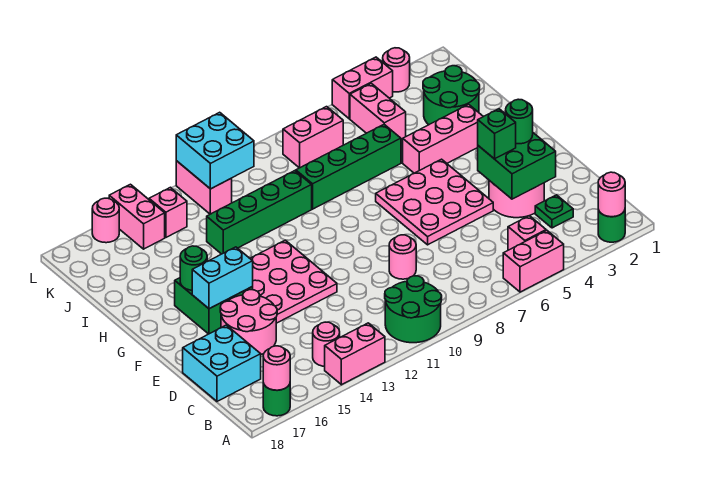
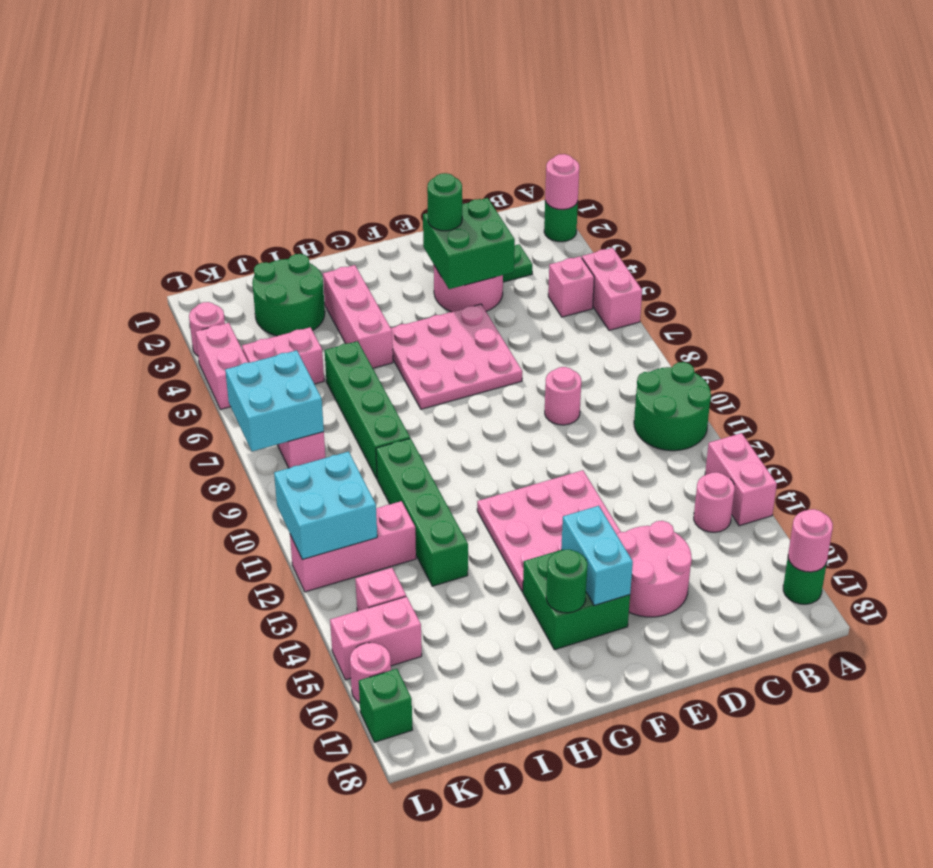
cyan brick C17:D18 level 1 -> cyan brick K7:L8 level 2
green brick E4 level 3 -> green brick L17 level 1
pink brick K12:L12 level 1 -> pink brick J12:L12 level 1

